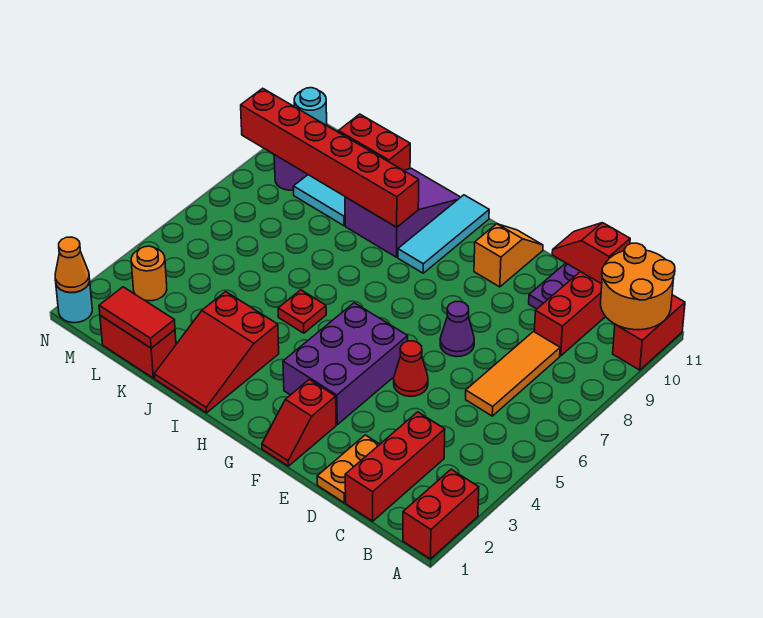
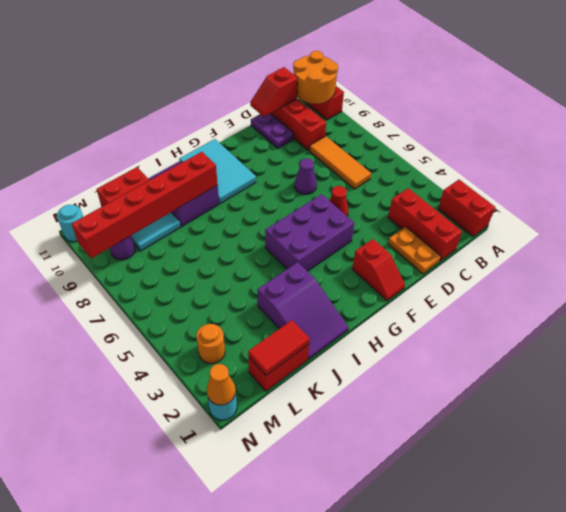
purple brick F3:G5 level 1 -> purple brick F4:H5 level 1
orange slope F10:F11 level 1 top 10 -> none
cyan tile H9:H11 level 1 -> cyan tile G9:H11 level 1
red slope I1:J3 level 1 top 3 -> purple slope I1:J3 level 1 top 3
red plate I5 level 1 -> none

